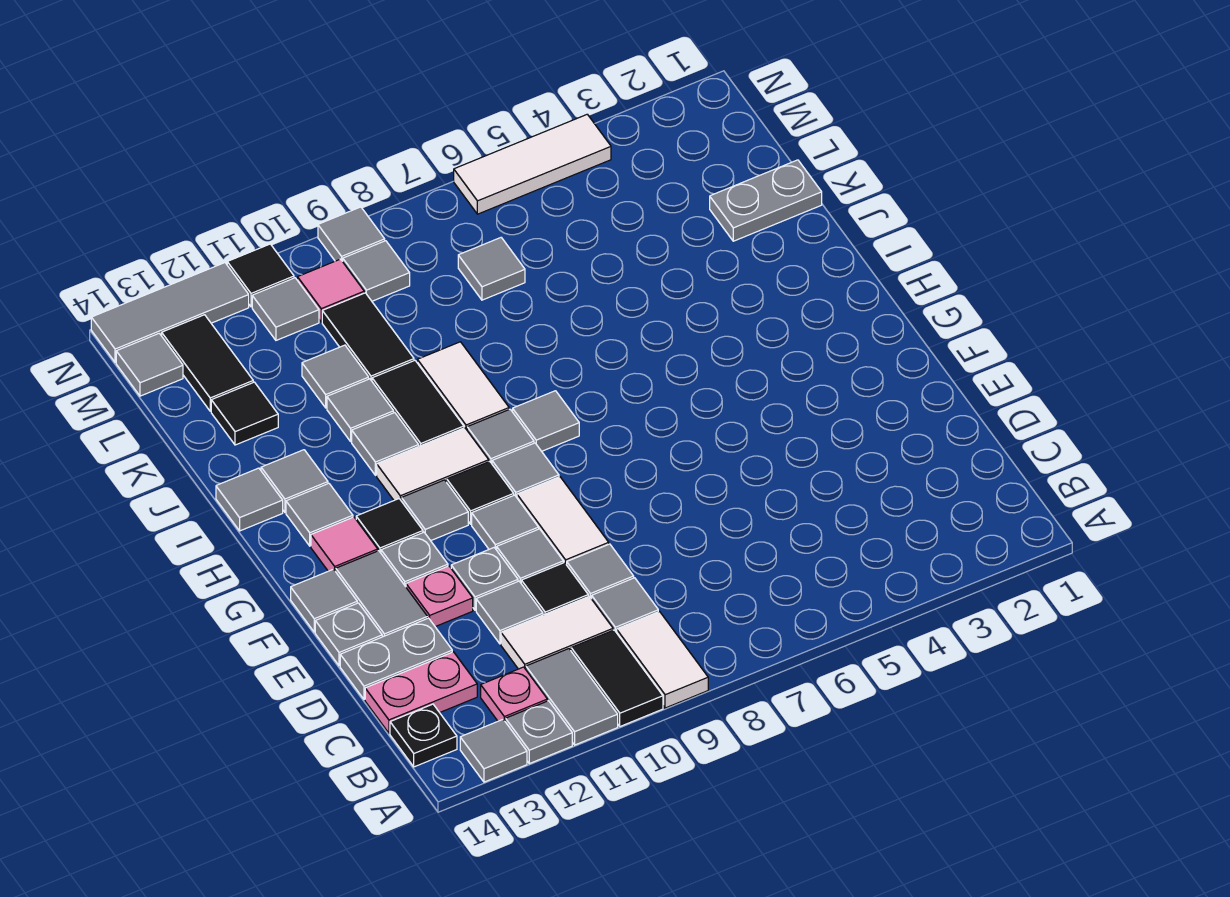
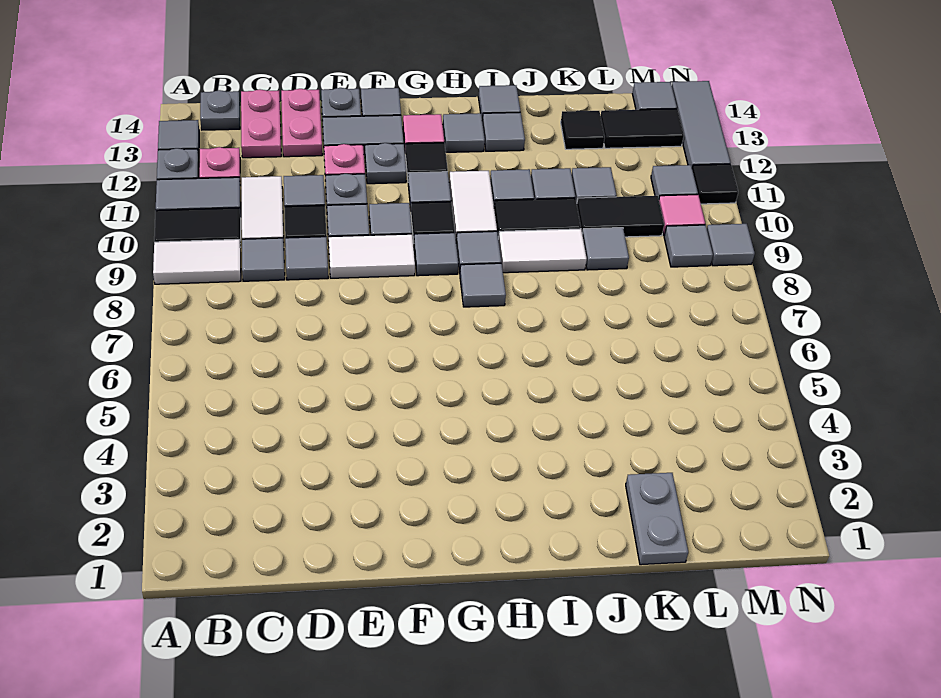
black plate B14 level 1 -> grey plate B14 level 1
grey plate D13:D14 level 1 -> pink plate D13:D14 level 1
grey tile L7 level 1 -> grey tile K9 level 1
white tile N4:N6 level 1 -> none

